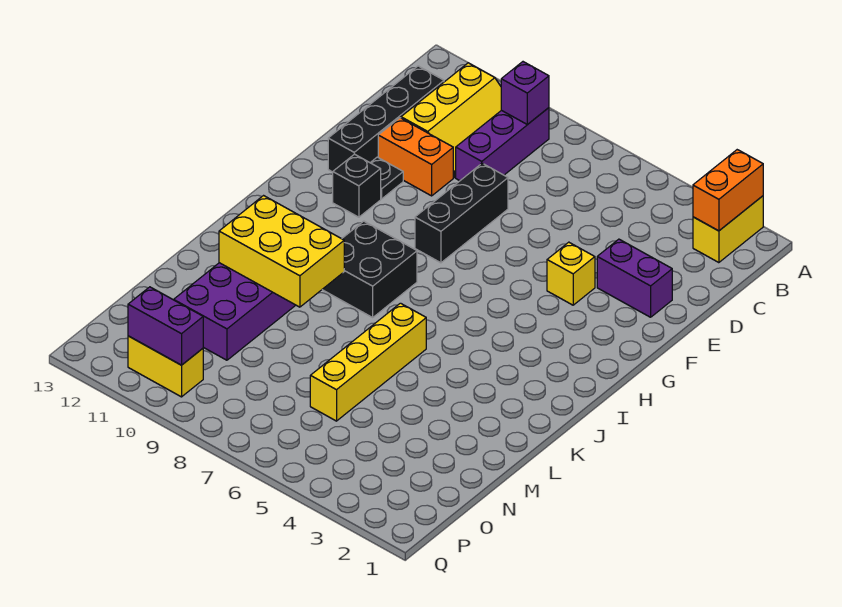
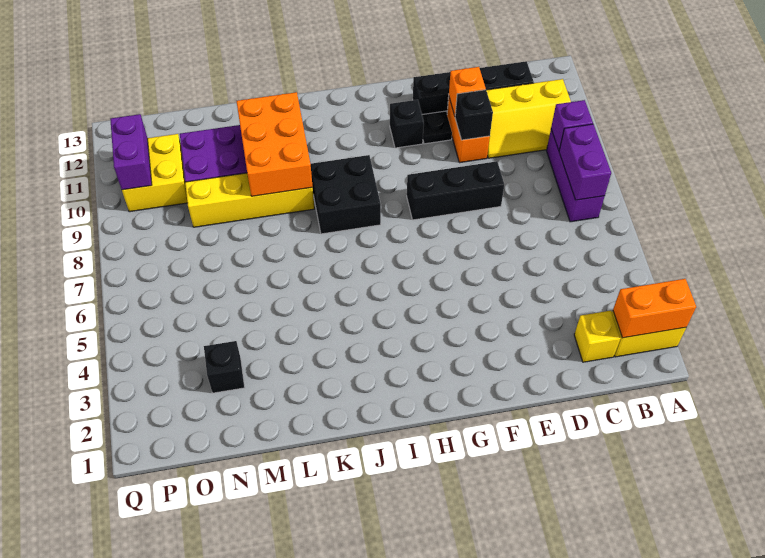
purple brick B9:D9 level 1 -> purple brick B7:B9 level 1
purple brick E2:E3 level 1 -> purple brick B7:B8 level 2
none -> black brick E10 level 2
none -> orange brick E11 level 2
yellow brick F4 level 1 -> yellow brick C2 level 1
yellow brick K6:N6 level 1 -> yellow brick K9:N9 level 1
yellow brick K9:L11 level 2 -> orange brick K9:L11 level 2
none -> black brick N3 level 1
yellow brick P10:P11 level 1 -> yellow brick O10:P11 level 1

